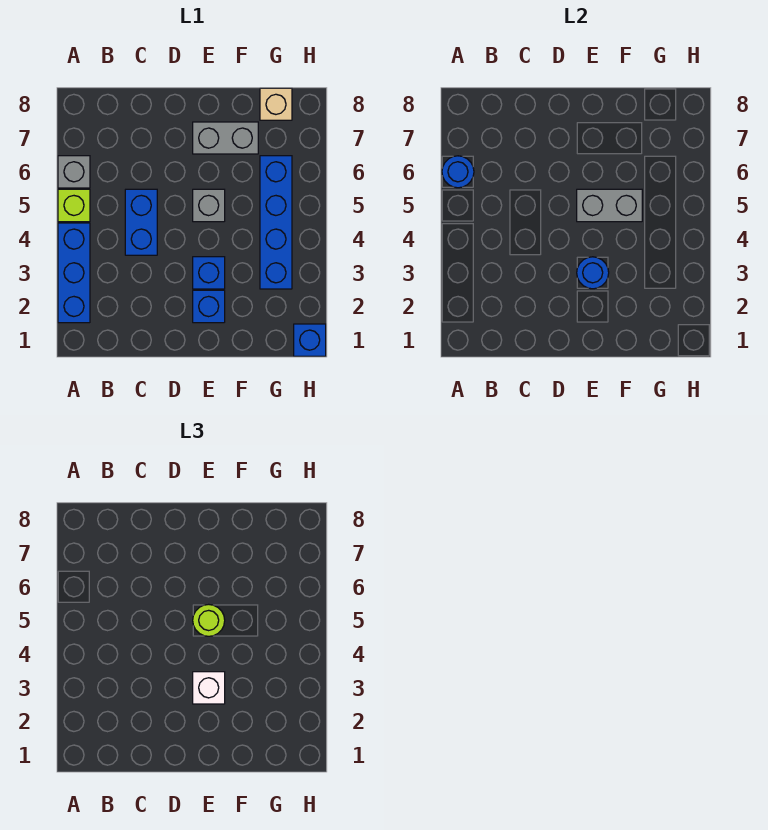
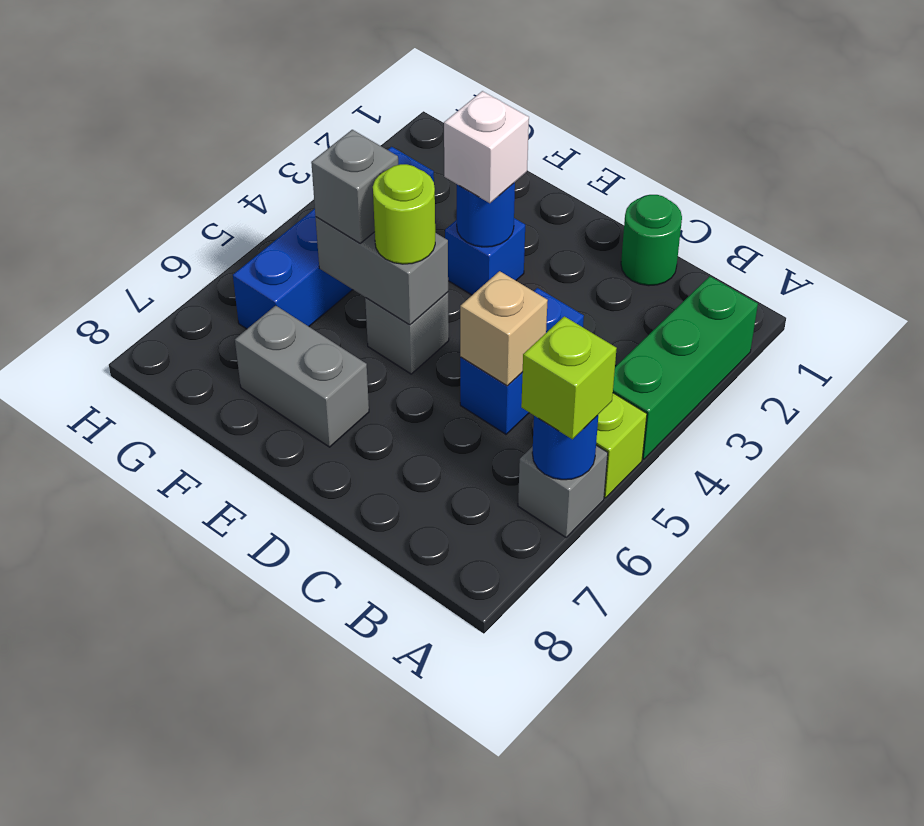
blue brick A2:A4 level 1 -> green brick A2:A4 level 1
none -> lime brick A6 level 3
none -> green round brick C1 level 1
blue brick E2 level 1 -> none
none -> grey brick F5 level 3
tan brick G8 level 1 -> tan brick C5 level 2
blue brick H1 level 1 -> none

